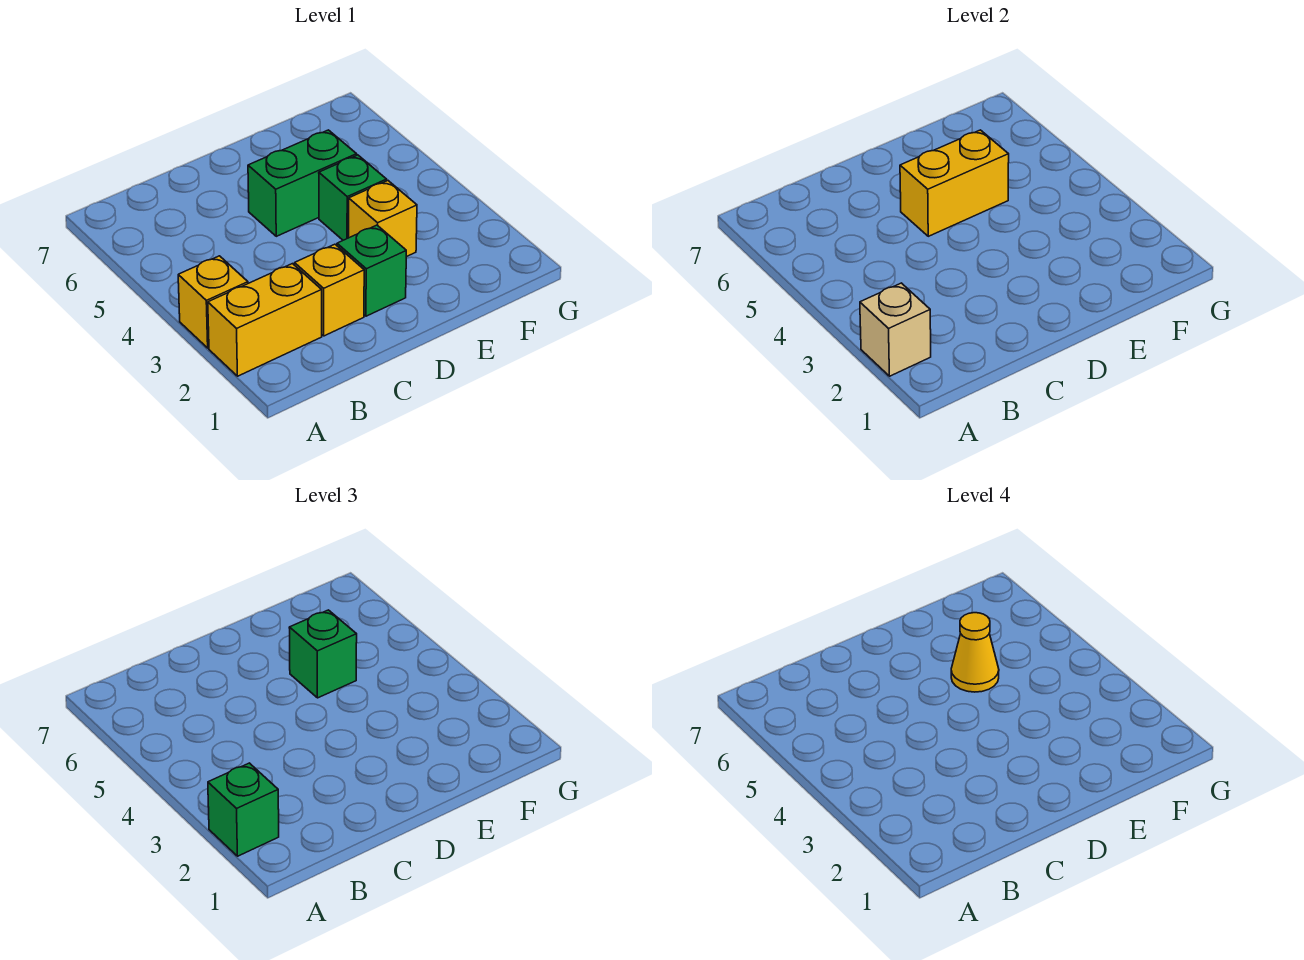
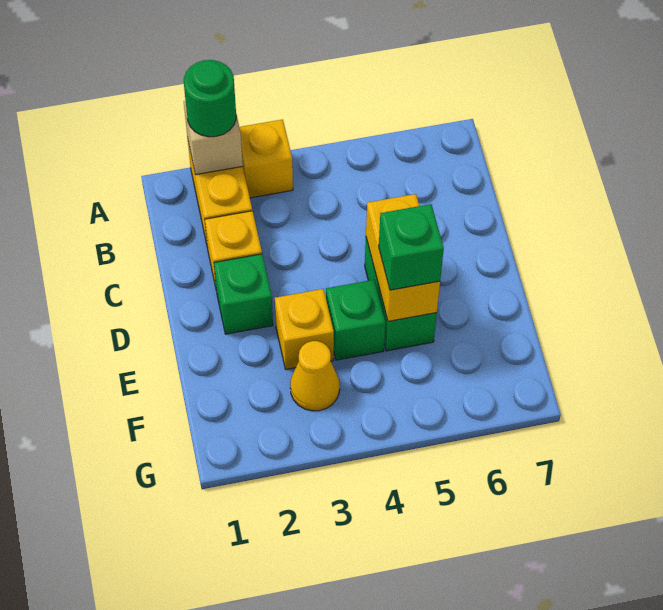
green brick A2 level 3 -> green round brick A2 level 3
yellow cone E5 level 4 -> yellow cone F3 level 1

